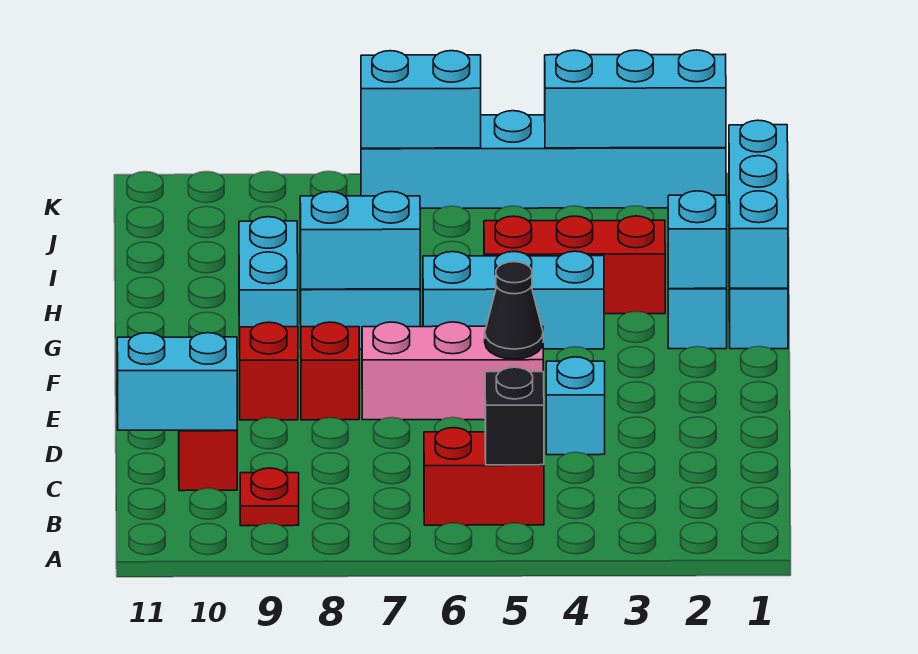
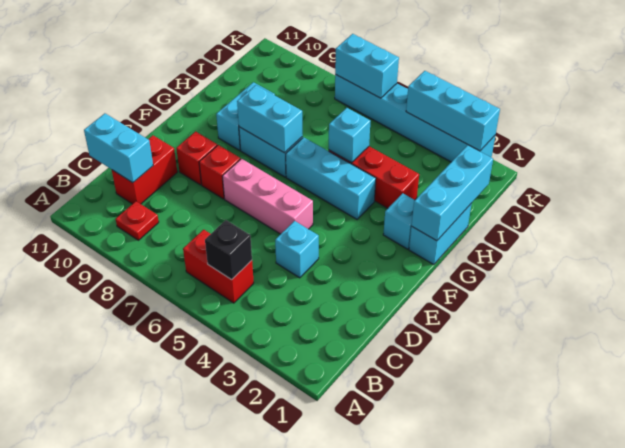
black cone E5 level 2 -> none
cyan brick G2 level 2 -> cyan brick H5 level 2

